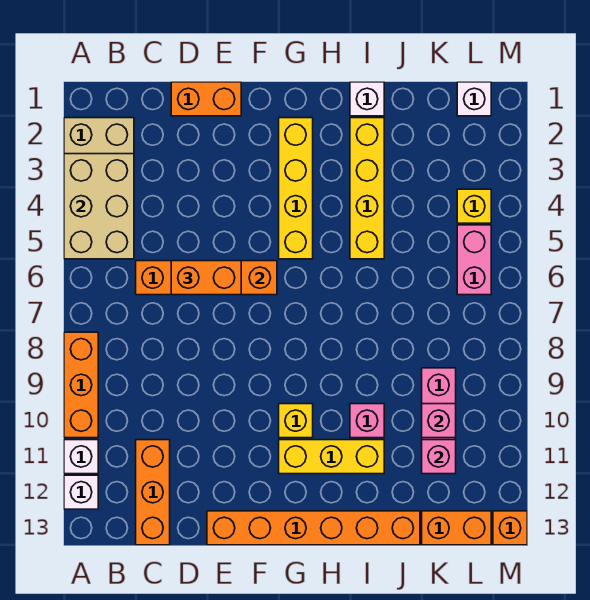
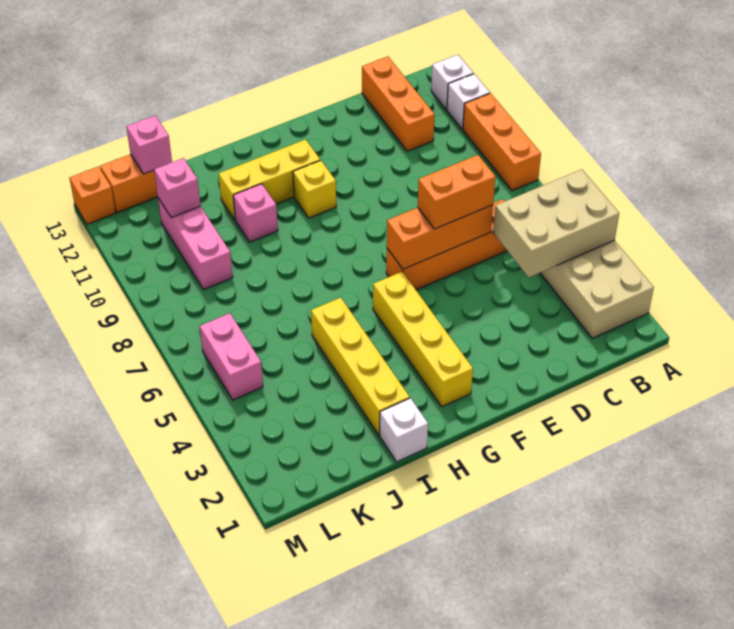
tan brick A3:B5 level 2 -> tan brick A4:C5 level 2
orange brick D1:E1 level 1 -> none
orange brick E13:J13 level 1 -> none
pink brick K10 level 2 -> pink brick K13 level 2
white brick L1 level 1 -> none
yellow brick L4 level 1 -> none

